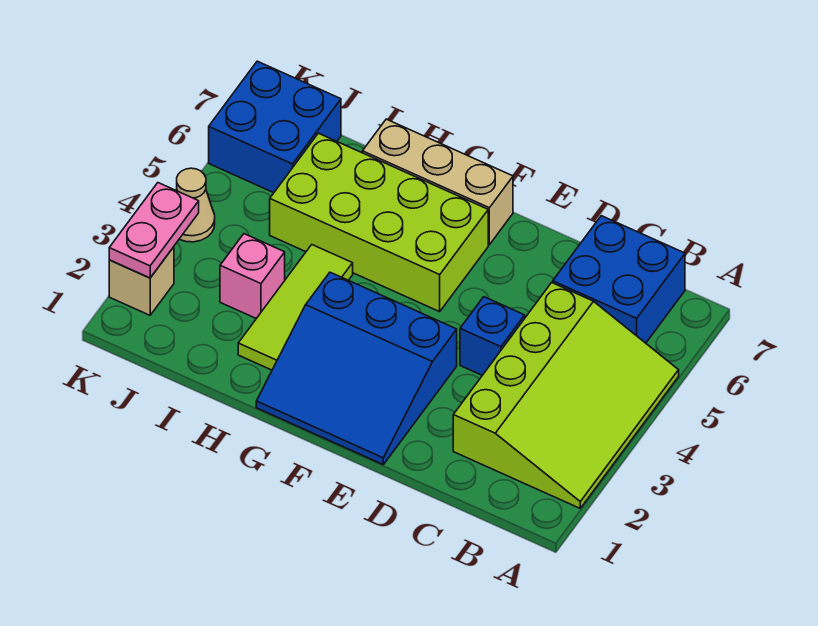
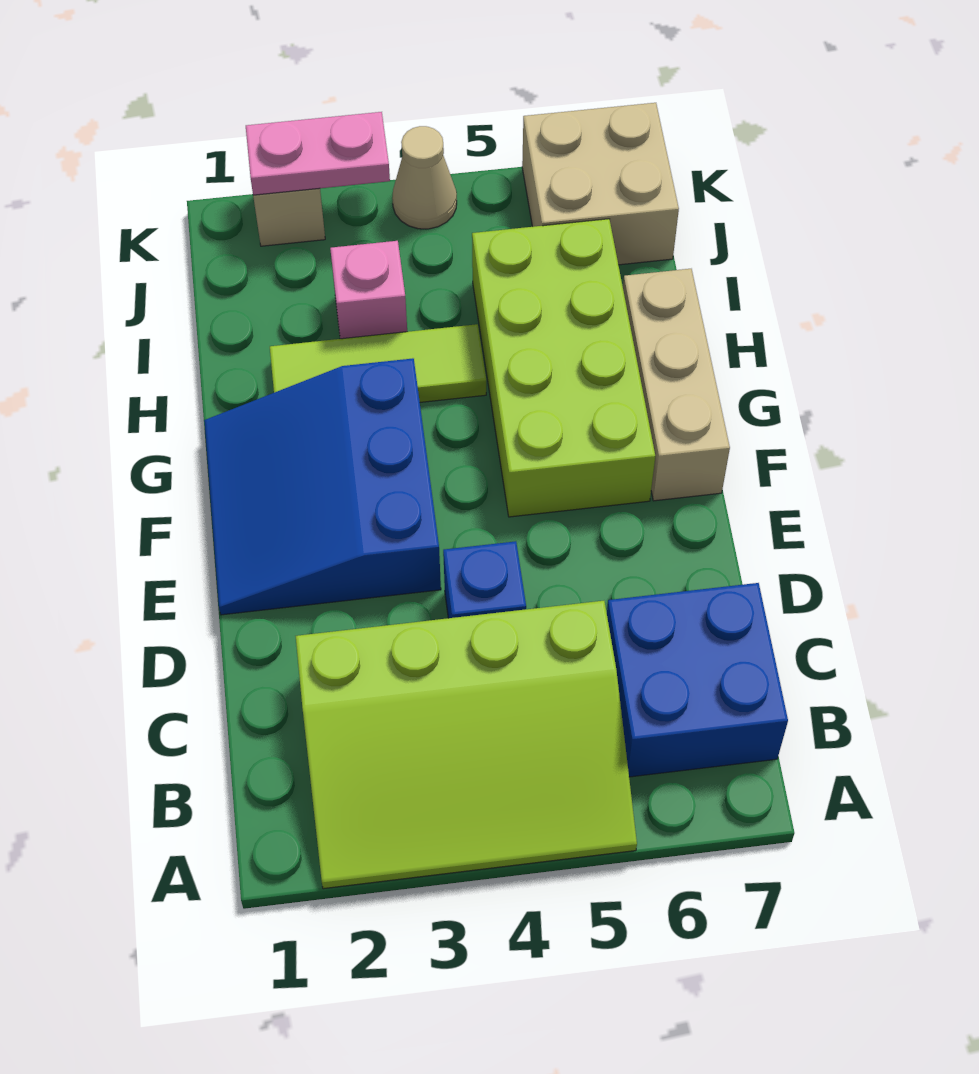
blue brick J6:K7 level 1 -> tan brick J6:K7 level 1

